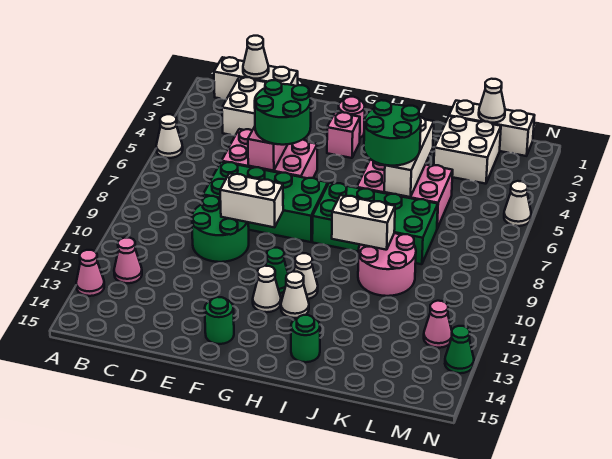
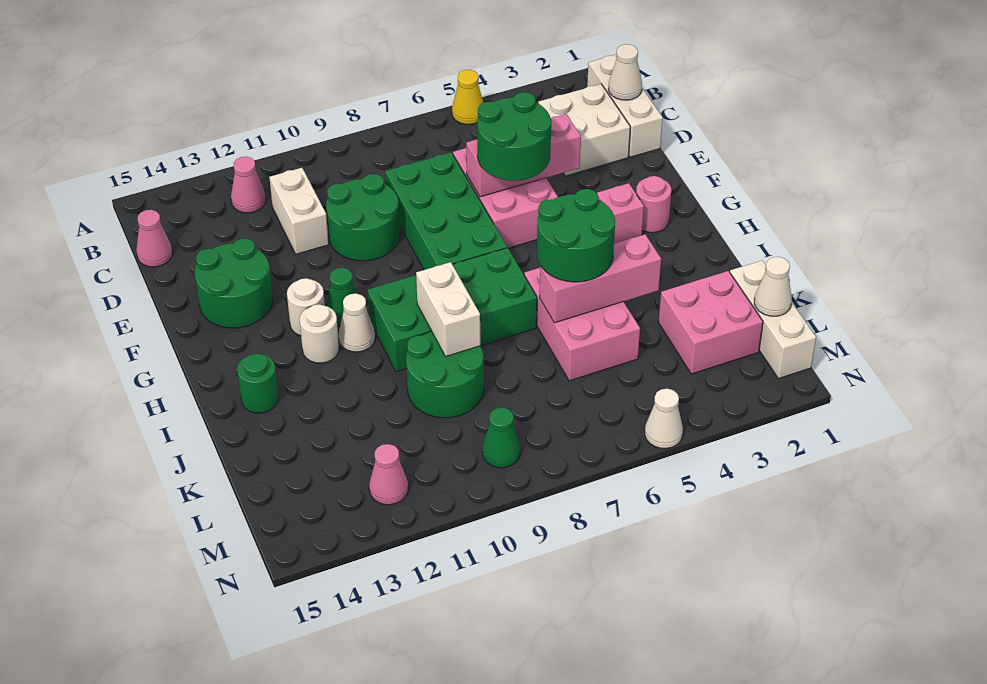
white cone A5 level 1 -> yellow cone A5 level 1
pink cone A13 level 1 -> pink cone C15 level 1
white brick E9:F9 level 2 -> white brick C11:D11 level 1
green round brick F14 level 1 -> green round brick E13:F14 level 1
white cone G12 level 1 -> white round brick G12 level 1
green brick H7:K8 level 1 -> green brick H7:I10 level 1
white cone H12 level 1 -> white round brick H12 level 1
white brick J4:J6 level 2 -> pink brick J4:J6 level 2
pink round brick J9:K10 level 1 -> green round brick J9:K10 level 1
white brick K2:L3 level 1 -> pink brick K2:L3 level 1
green cone N13 level 1 -> green cone M9 level 1

